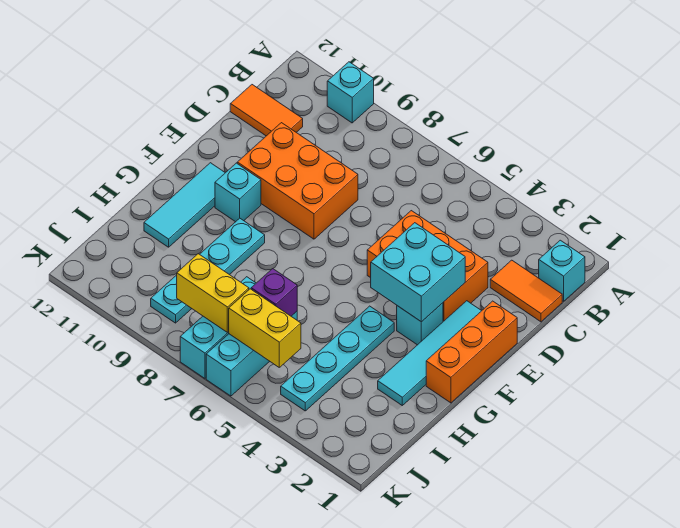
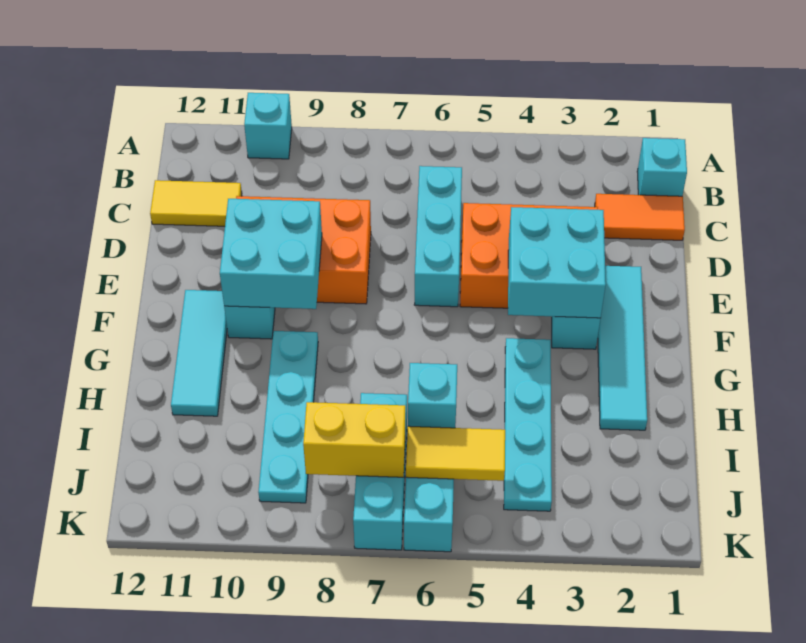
none -> cyan brick C6:E6 level 1
orange tile C11:C12 level 1 -> yellow tile C11:C12 level 1
orange brick E1:G1 level 1 -> none
none -> cyan brick E9:F10 level 2
purple brick I6 level 2 -> cyan brick I6 level 2
yellow brick J5:J6 level 2 -> yellow tile J5:J6 level 2

